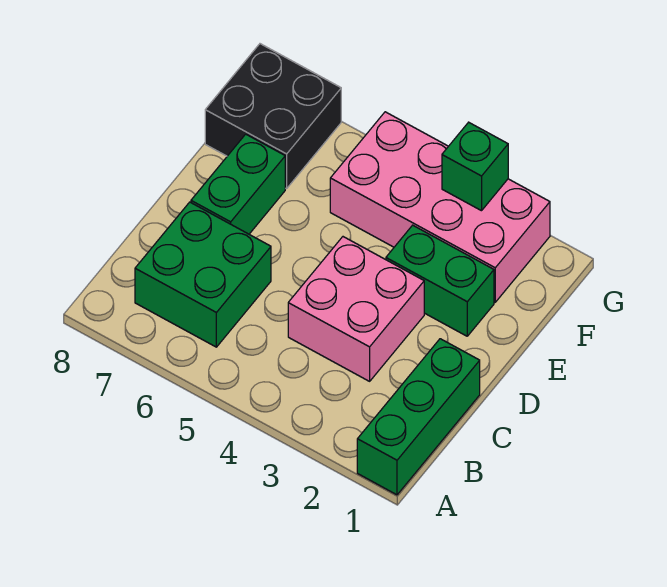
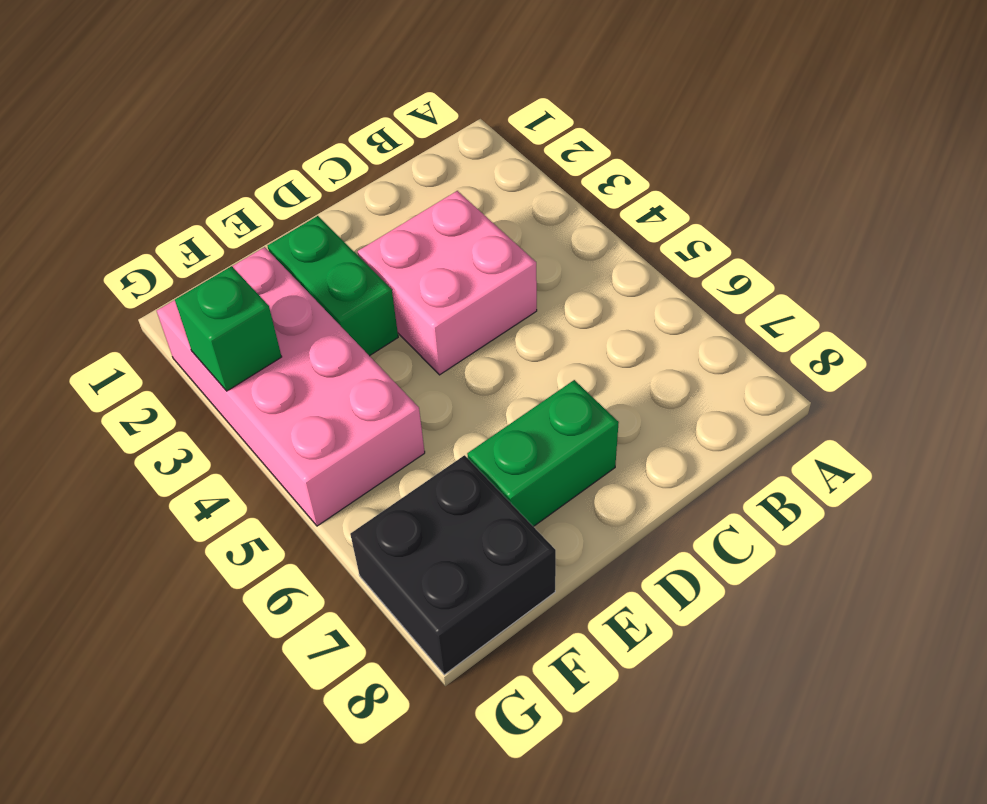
green brick A1:C1 level 1 -> none
green brick B6:C7 level 1 -> none

